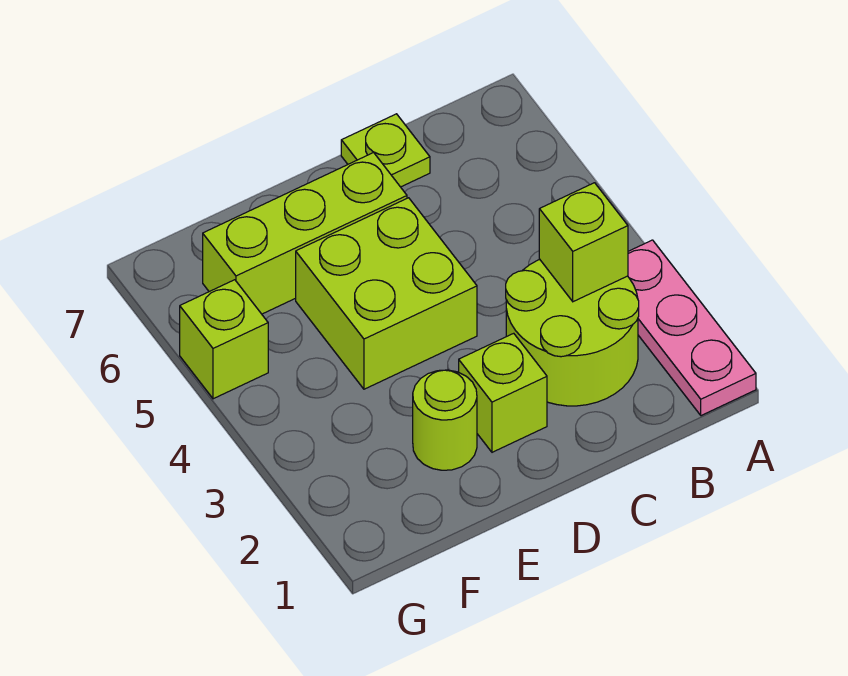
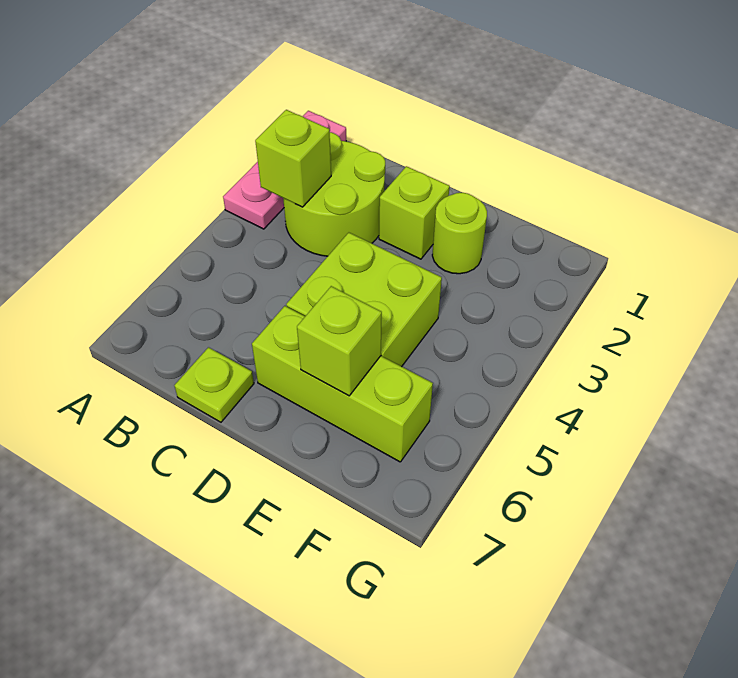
lime brick G5 level 1 -> lime brick E6 level 2

